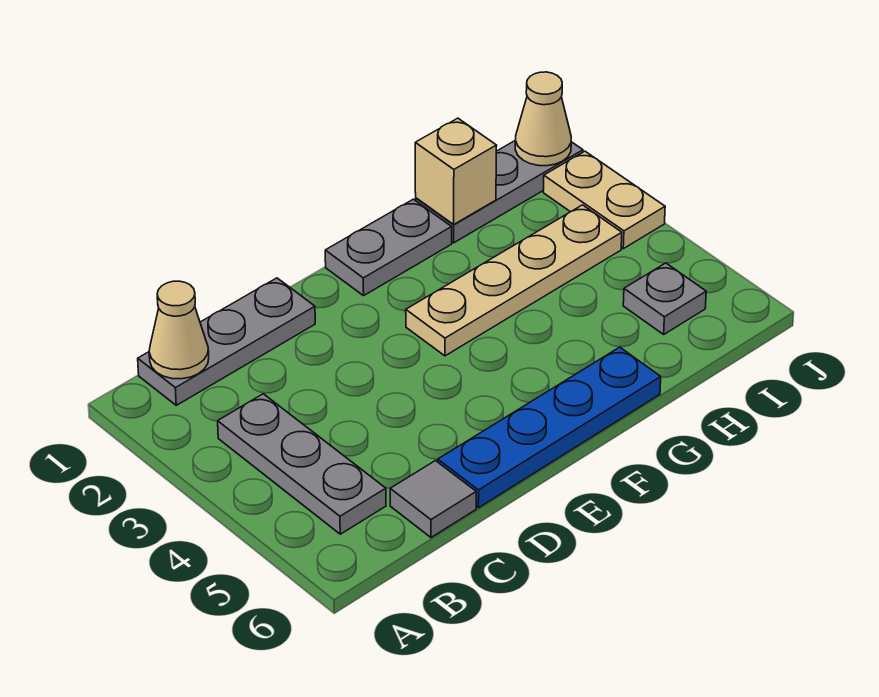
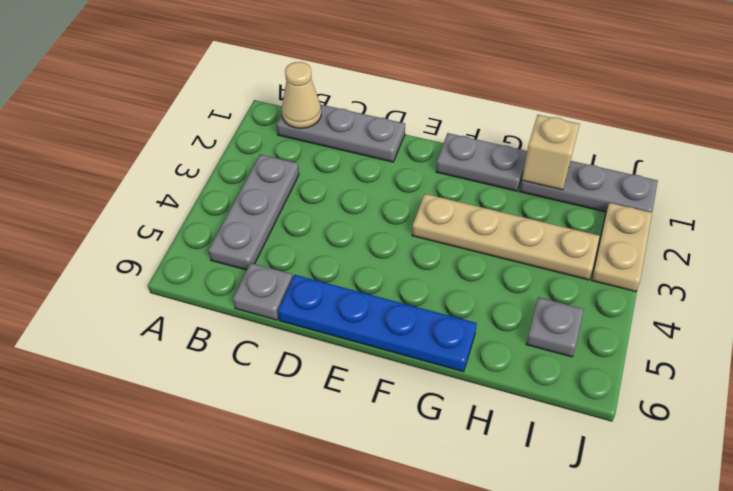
grey tile C6 level 1 -> grey plate C6 level 1
tan cone J1 level 2 -> none

